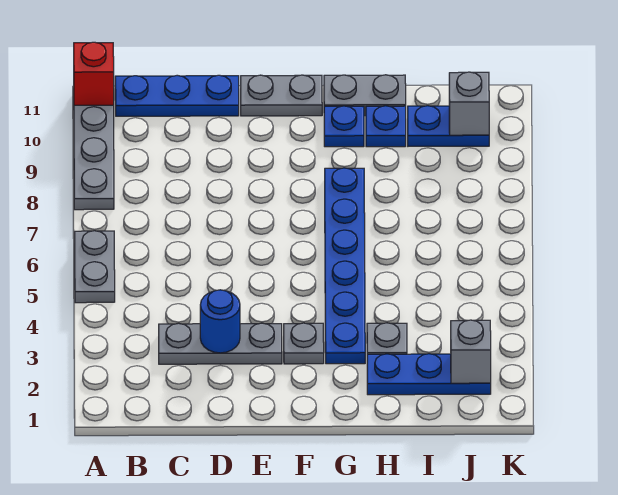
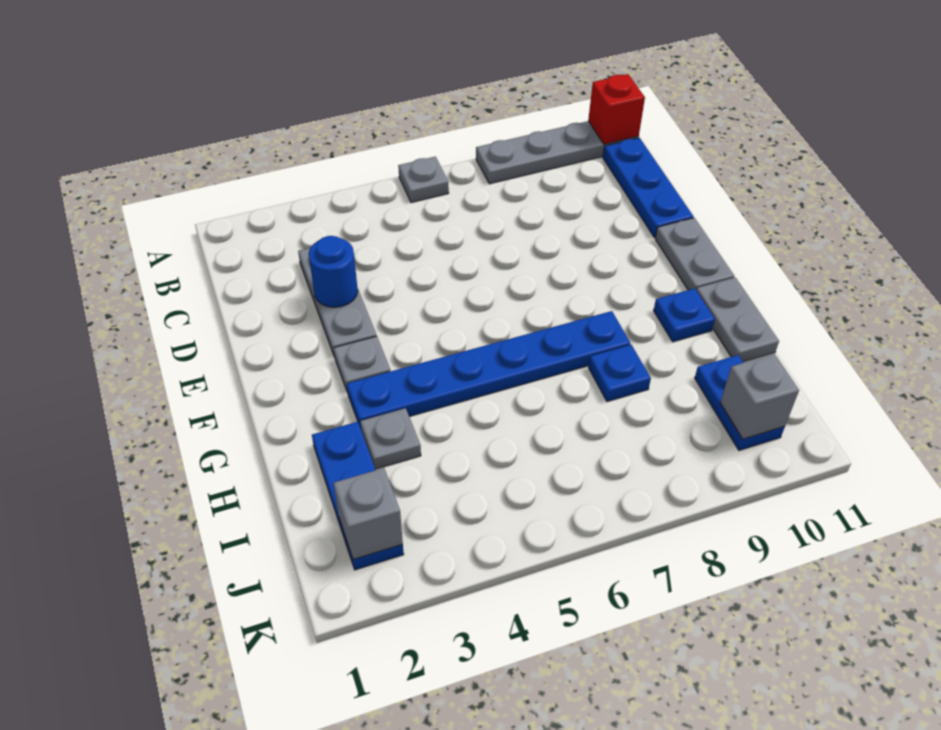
grey plate A5:A6 level 1 -> grey plate A6 level 1
blue plate H10 level 1 -> blue plate H8 level 1

